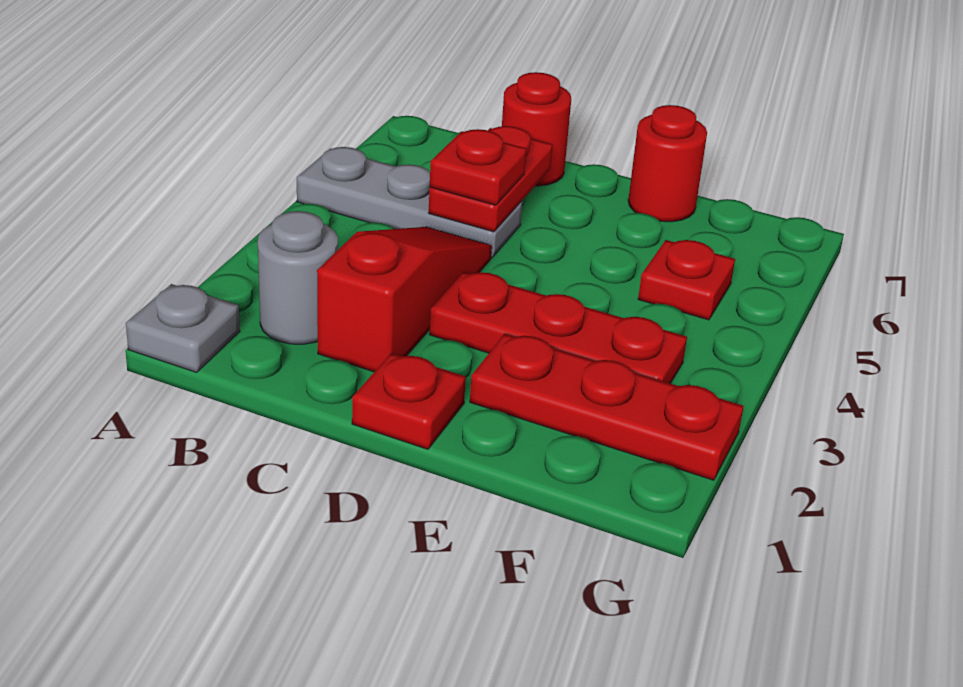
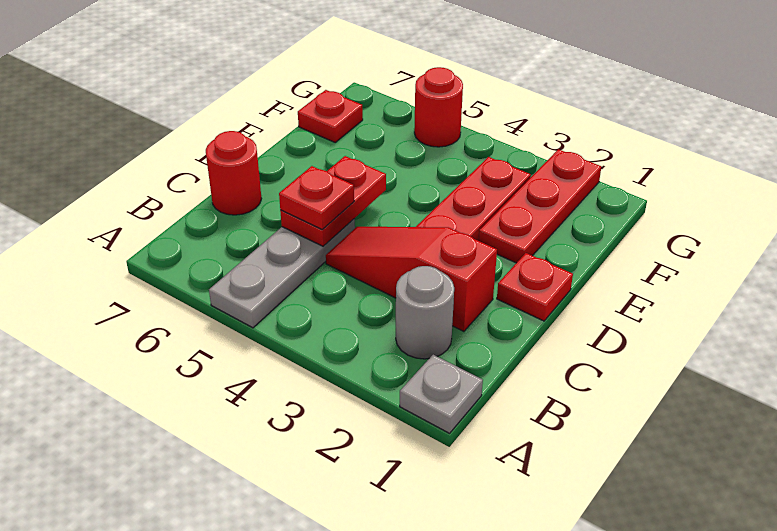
red plate C5:C6 level 2 -> red plate C5:D5 level 2
red round brick E7 level 1 -> red round brick G5 level 1
red plate F5 level 1 -> red plate F7 level 1

